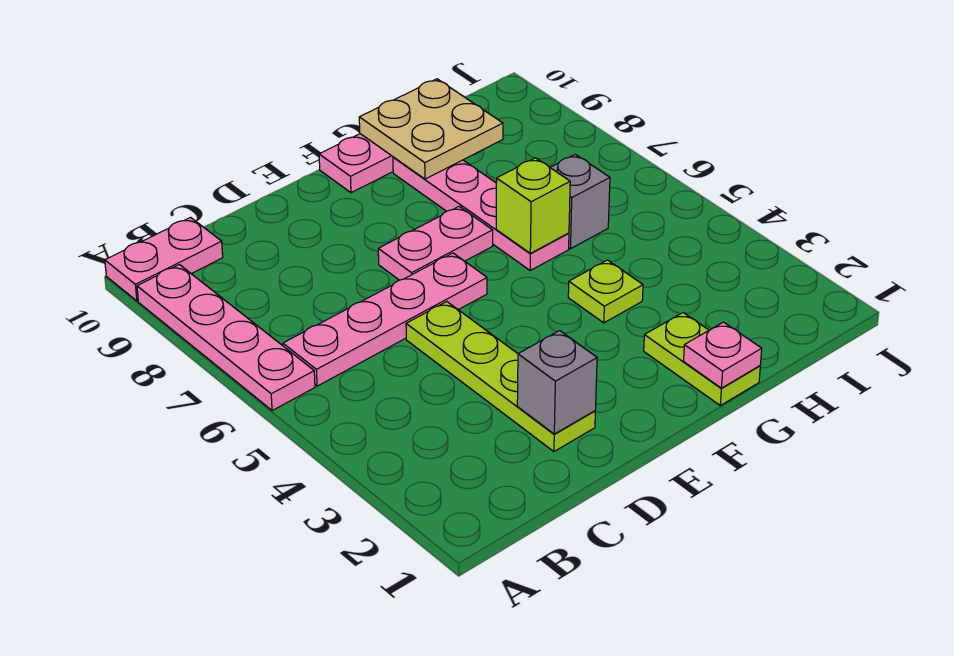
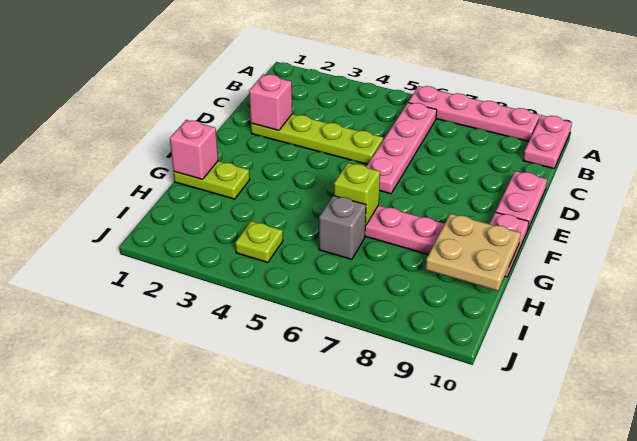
grey brick D2 level 2 -> pink brick D2 level 2
pink plate E7:F7 level 1 -> pink plate D10:E10 level 1
pink plate G1 level 2 -> pink brick G1 level 2
lime plate G4 level 1 -> lime plate I4 level 1

